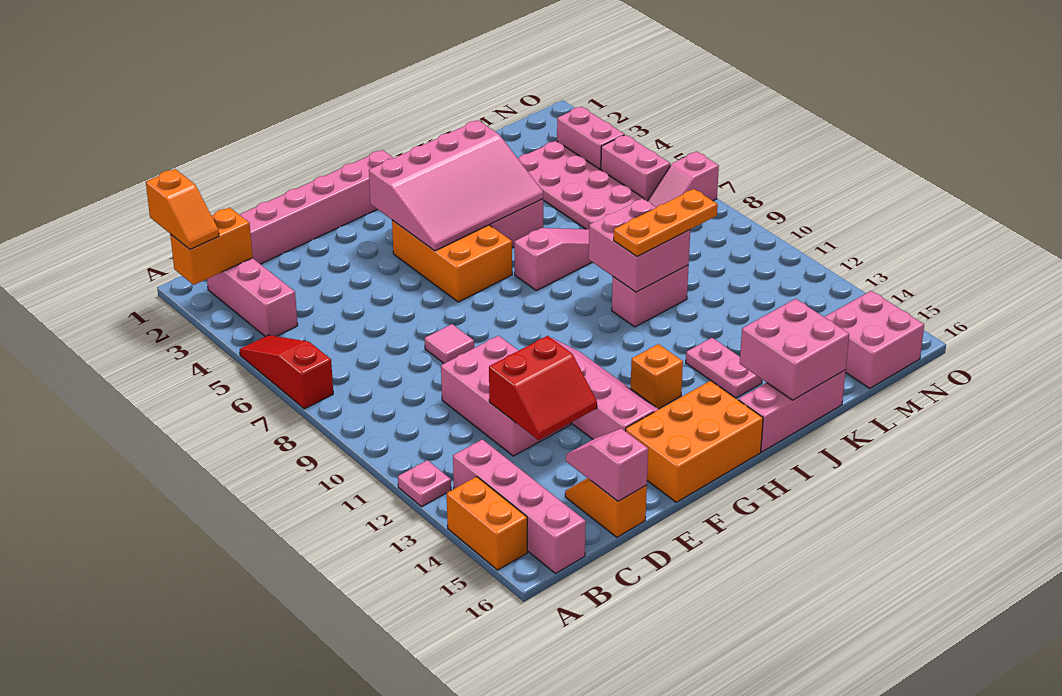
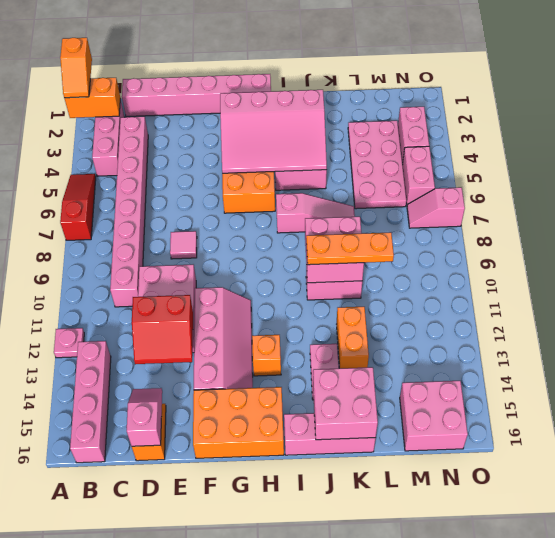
orange brick A14:A15 level 1 -> orange brick K12:K13 level 1
none -> pink brick C3:C10 level 1

